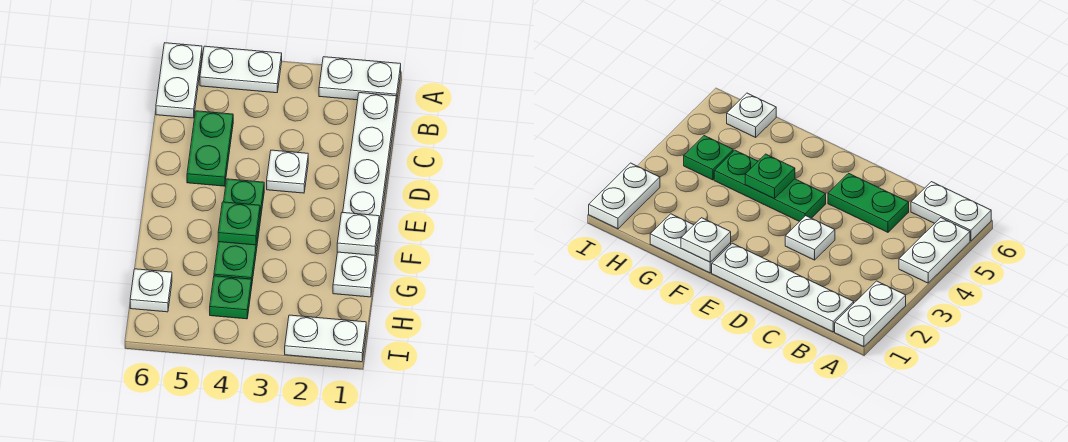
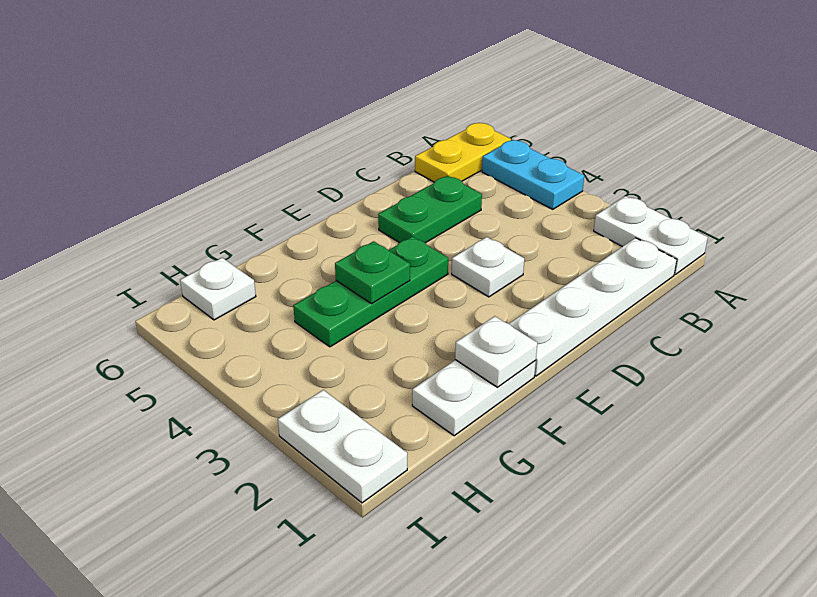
white plate A4:A5 level 1 -> cyan plate A4:A5 level 1
white plate A6:B6 level 1 -> yellow plate A6:B6 level 1
green plate H4 level 1 -> none

